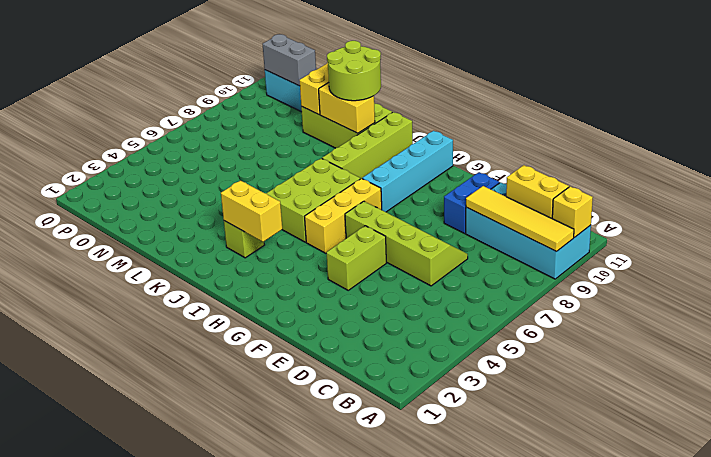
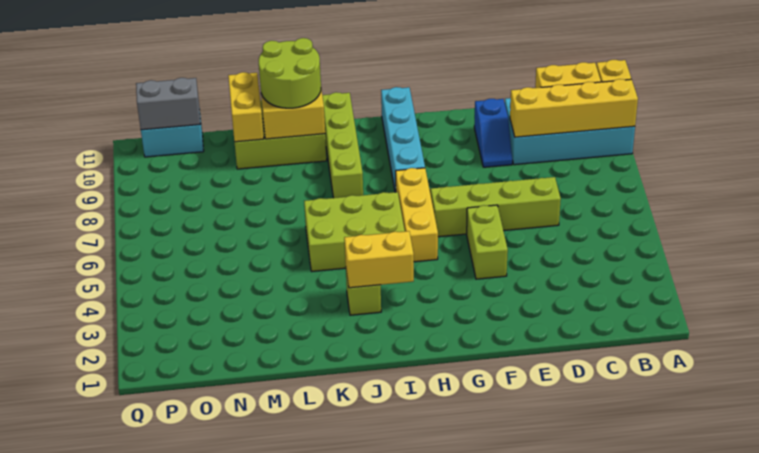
yellow tile A9:D9 level 2 -> yellow brick A9:D9 level 2
blue brick E9:E10 level 1 -> blue slope E9:E10 level 1 top 10
lime brick I5:J7 level 1 -> lime brick I5:K6 level 1

